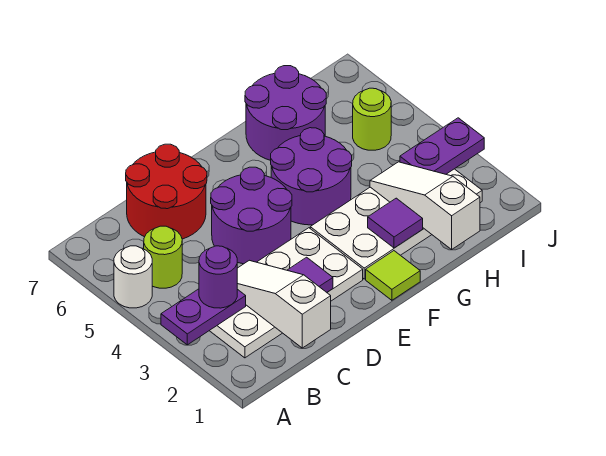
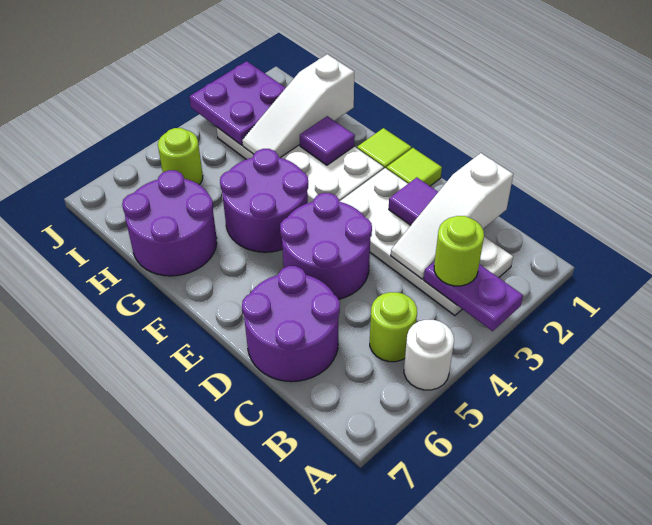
purple round brick B3 level 3 -> lime round brick B3 level 3
red round brick C6:D7 level 1 -> purple round brick C6:D7 level 1
none -> lime tile E1 level 1
purple plate I3:J3 level 2 -> purple plate I2:J3 level 2

